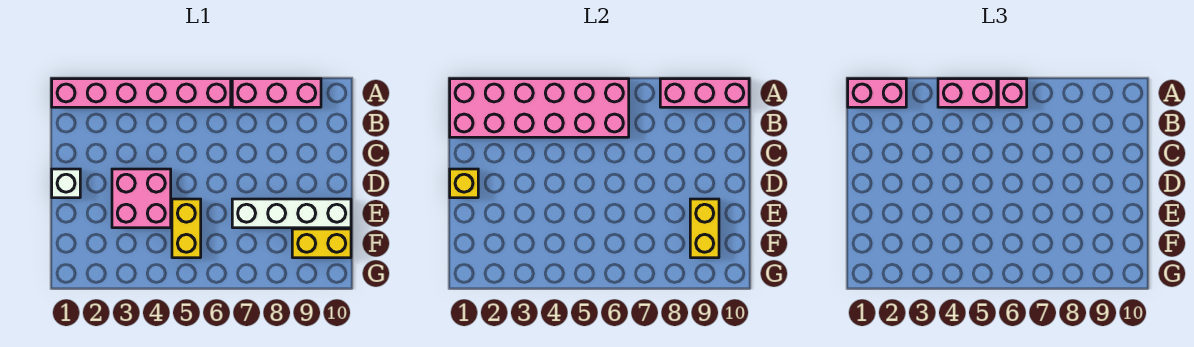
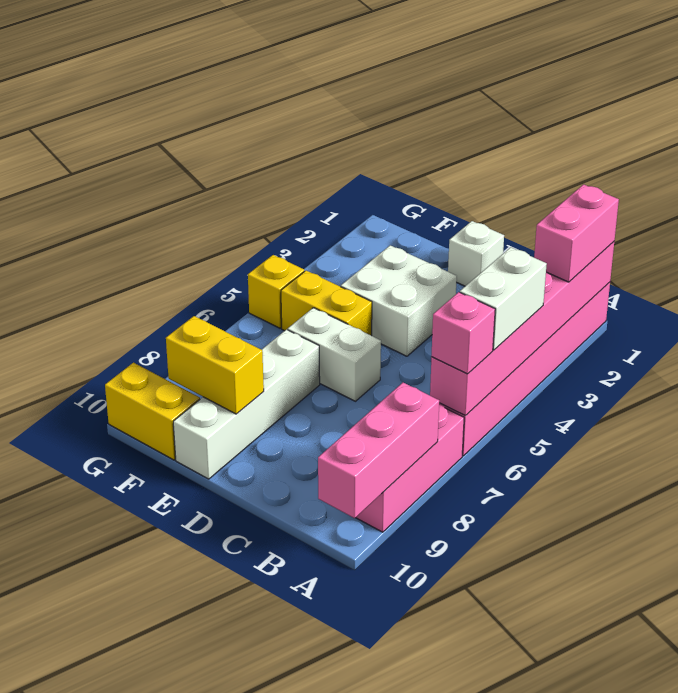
pink brick A1:B6 level 2 -> pink brick A1:A6 level 2
pink brick A4:A5 level 3 -> white brick A4:A5 level 3
yellow brick D1 level 2 -> yellow brick G5 level 1
pink brick D3:E4 level 1 -> white brick D3:E4 level 1
none -> white brick D6:E6 level 1
yellow brick F9:F10 level 1 -> yellow brick F10:G10 level 1

